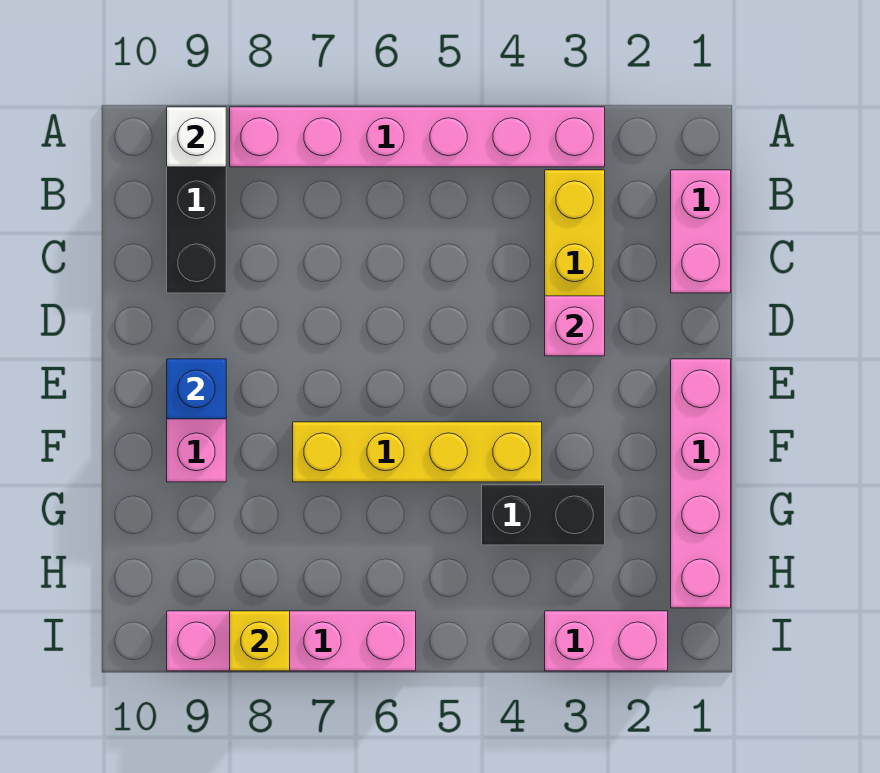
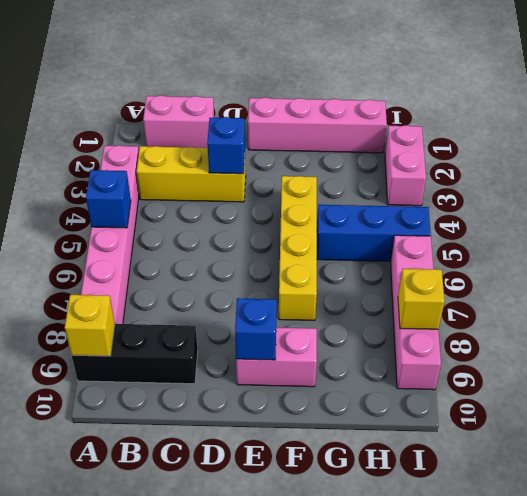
none -> blue brick A5 level 2
white brick A9 level 2 -> yellow brick A9 level 2
pink brick D3 level 2 -> blue brick D3 level 2
black brick G3:G4 level 1 -> none
none -> blue brick G5:I5 level 1

